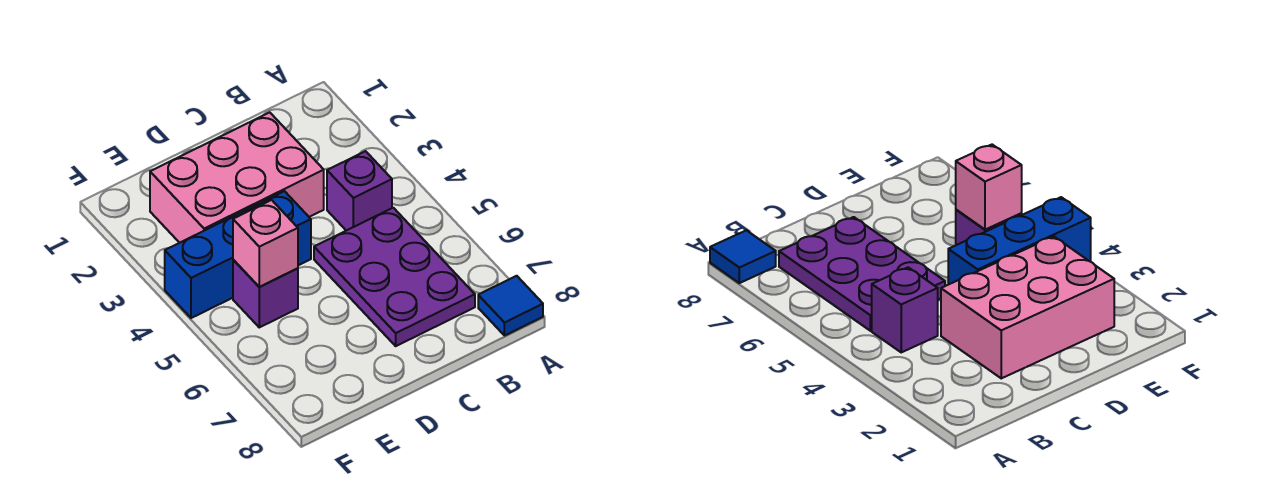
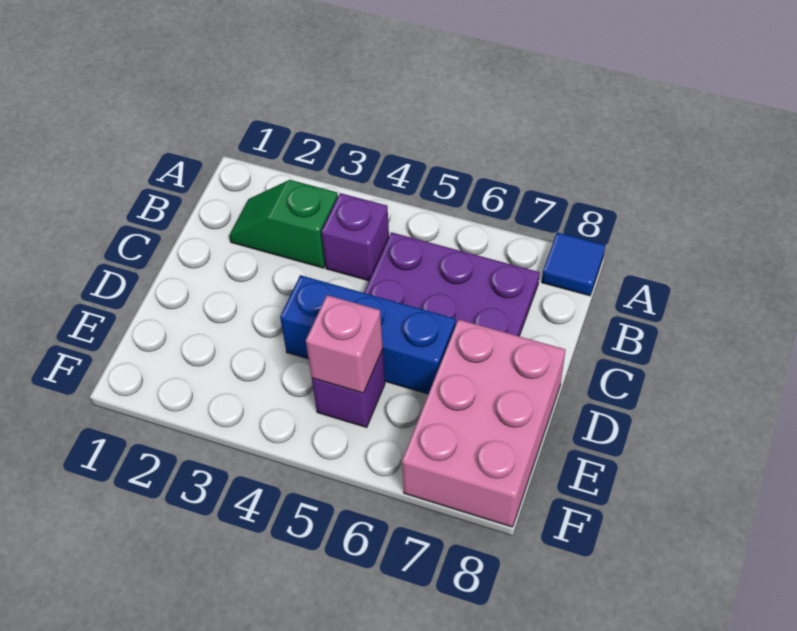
none -> green slope B2:B3 level 1 top 3
pink brick C2:E3 level 1 -> pink brick D7:F8 level 1
blue brick D4:F4 level 1 -> blue brick D4:D6 level 1

